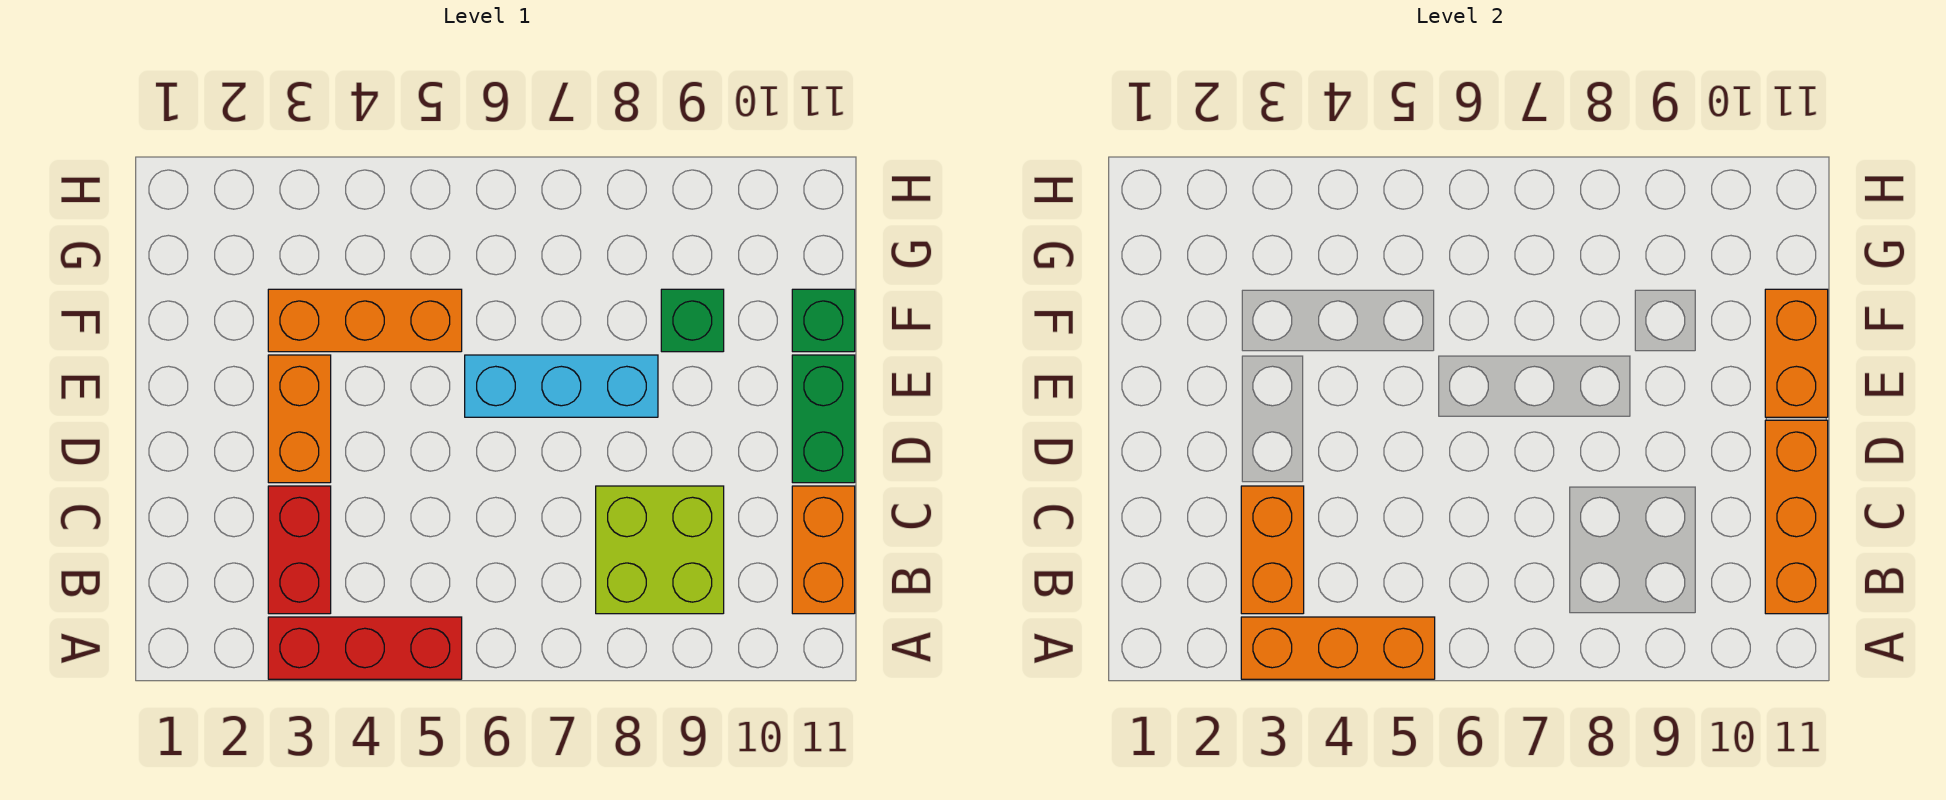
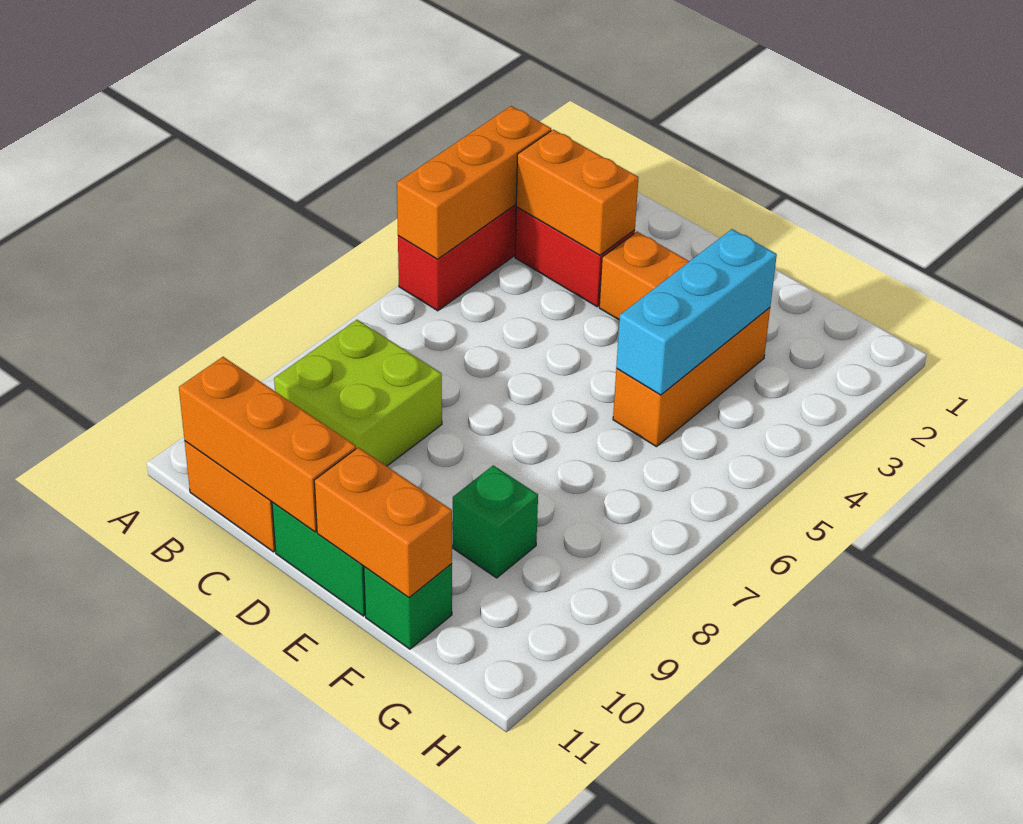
cyan brick E6:E8 level 1 -> cyan brick F3:F5 level 2

